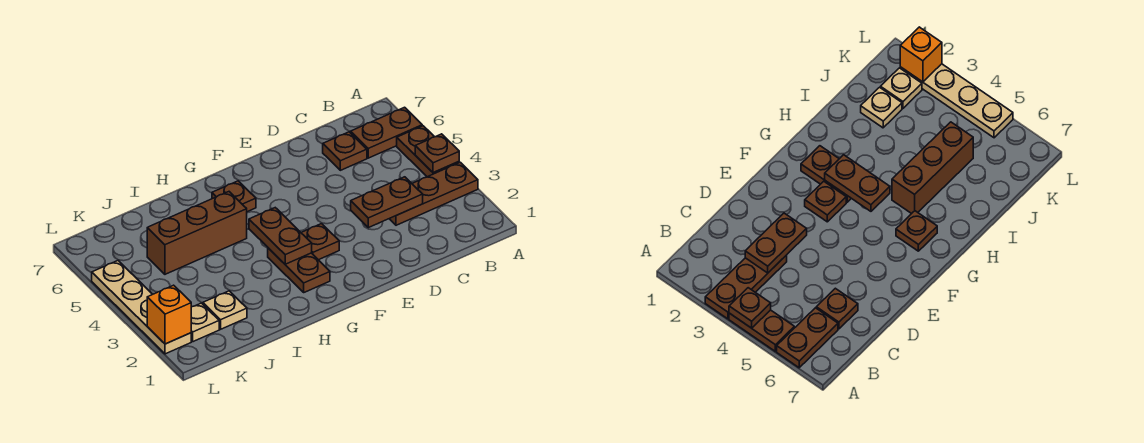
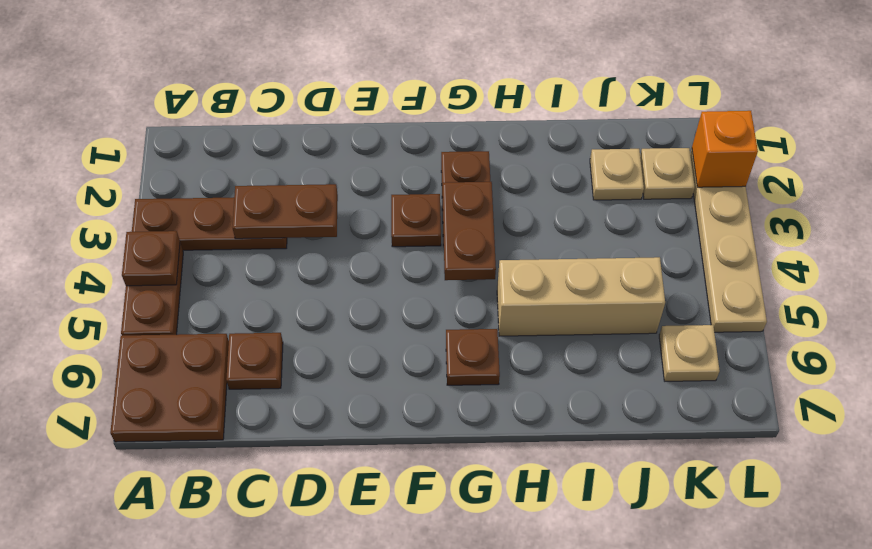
brown plate A6:B6 level 1 -> brown plate A6:B7 level 1
brown brick H5:J5 level 1 -> tan brick H5:J5 level 1
none -> tan plate K6 level 1

